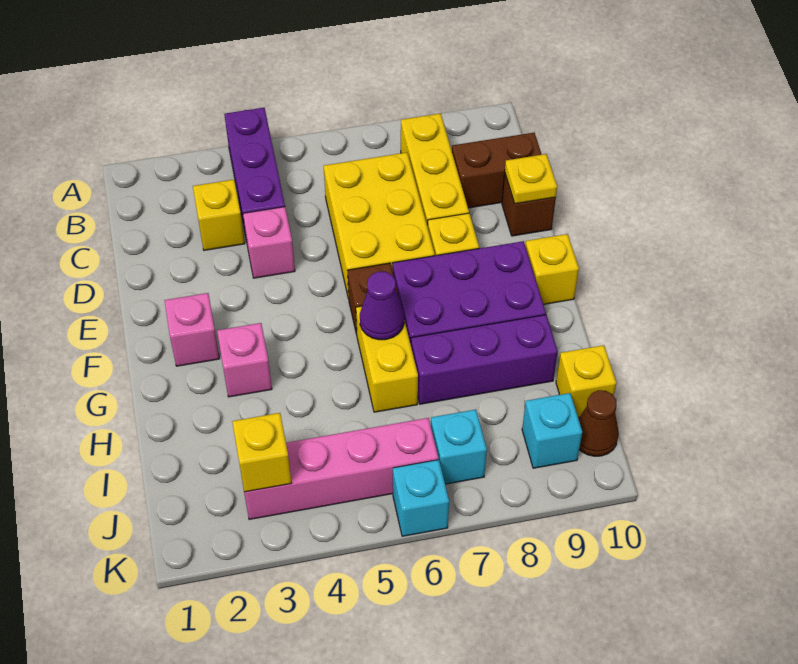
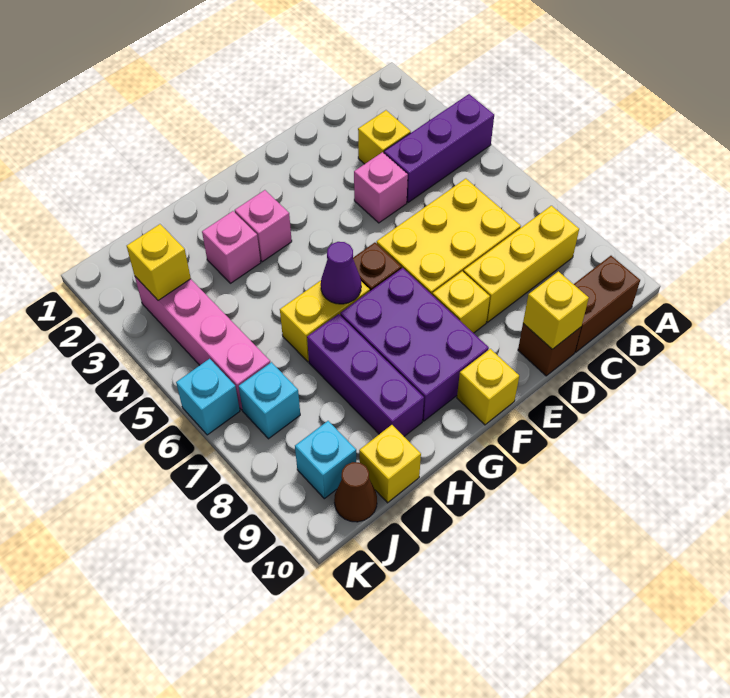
brown brick C9:C10 level 1 -> brown brick B10:C10 level 1
yellow plate D10 level 2 -> yellow brick D10 level 2
pink brick F2 level 1 -> pink brick H3 level 1

